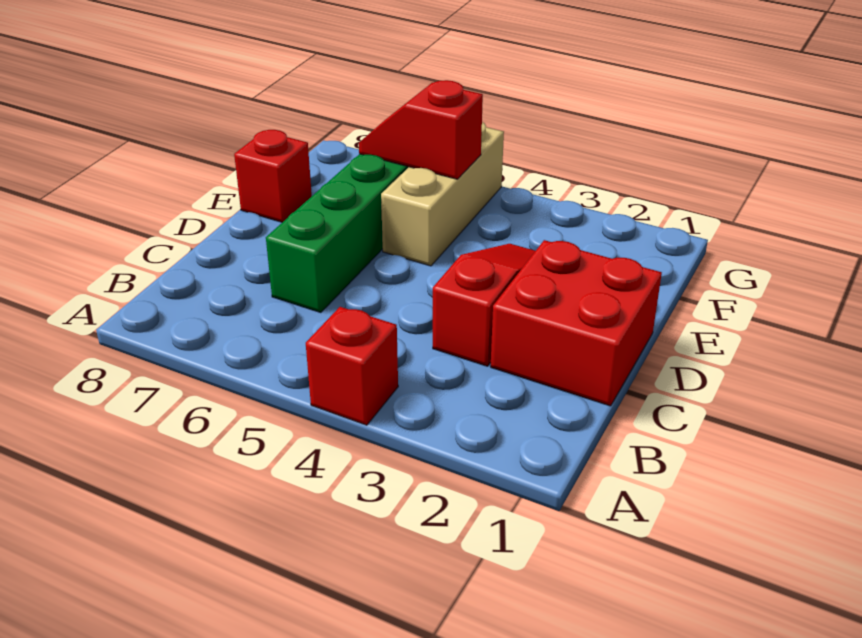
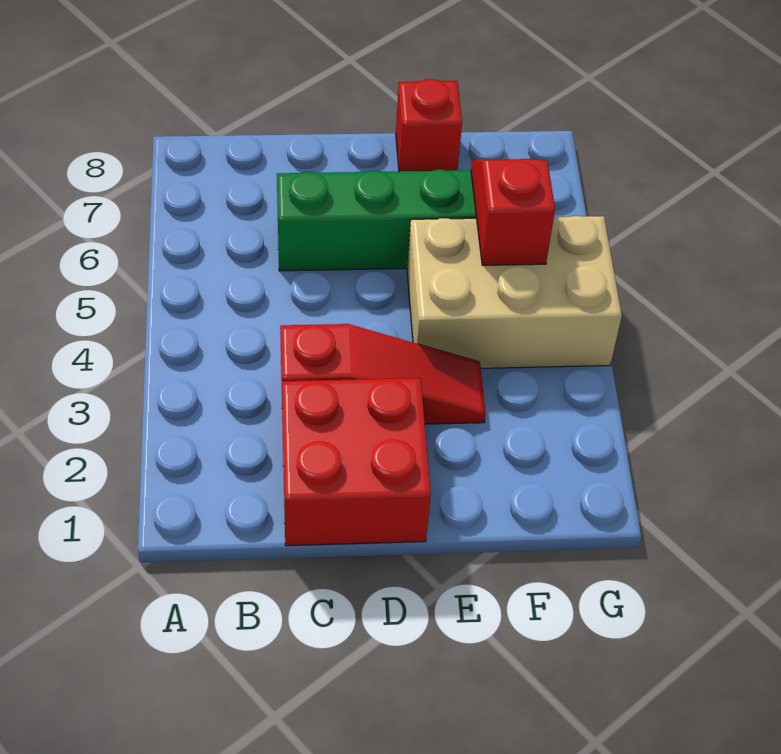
red brick A4 level 1 -> none
tan brick E5:G5 level 1 -> tan brick E4:G5 level 1

